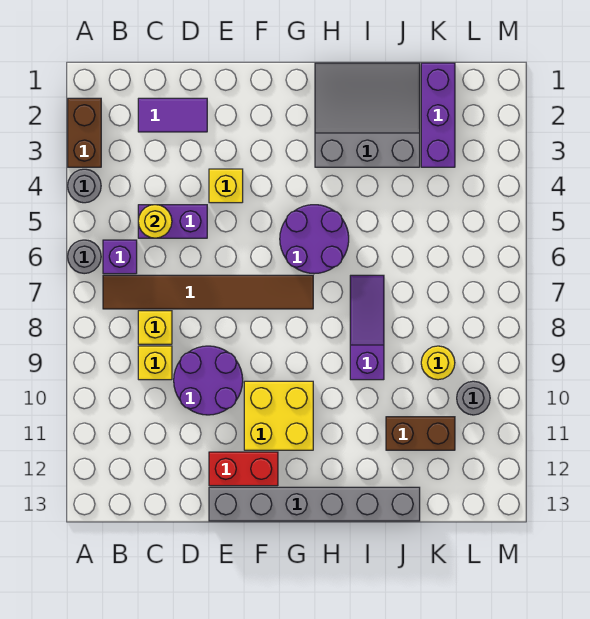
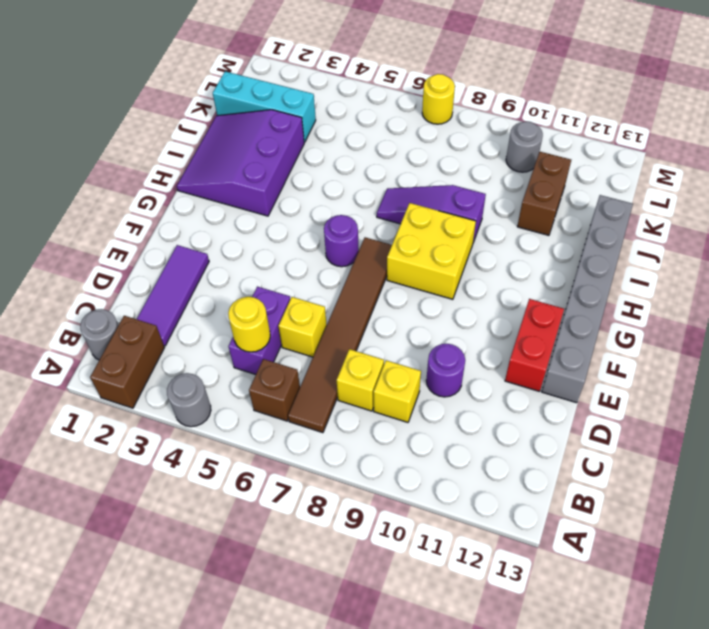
brown brick A2:A3 level 1 -> brown brick A2:B2 level 1
grey round brick A6 level 1 -> grey round brick B1 level 1
purple brick B6 level 1 -> brown brick B6 level 1
purple tile C2:D2 level 1 -> purple tile C2:E2 level 1
purple round brick D9:E10 level 1 -> purple round brick D10 level 1
yellow brick E4 level 1 -> yellow brick D6 level 1
yellow brick F10:G11 level 1 -> yellow brick G8:H9 level 1
purple round brick G5:H6 level 1 -> purple round brick G6 level 1
grey slope H1:J3 level 1 top 3 -> purple slope H1:J3 level 1 top 3
purple brick K1:K3 level 1 -> cyan brick K1:K3 level 1
yellow round brick K9 level 1 -> yellow round brick M7 level 1

